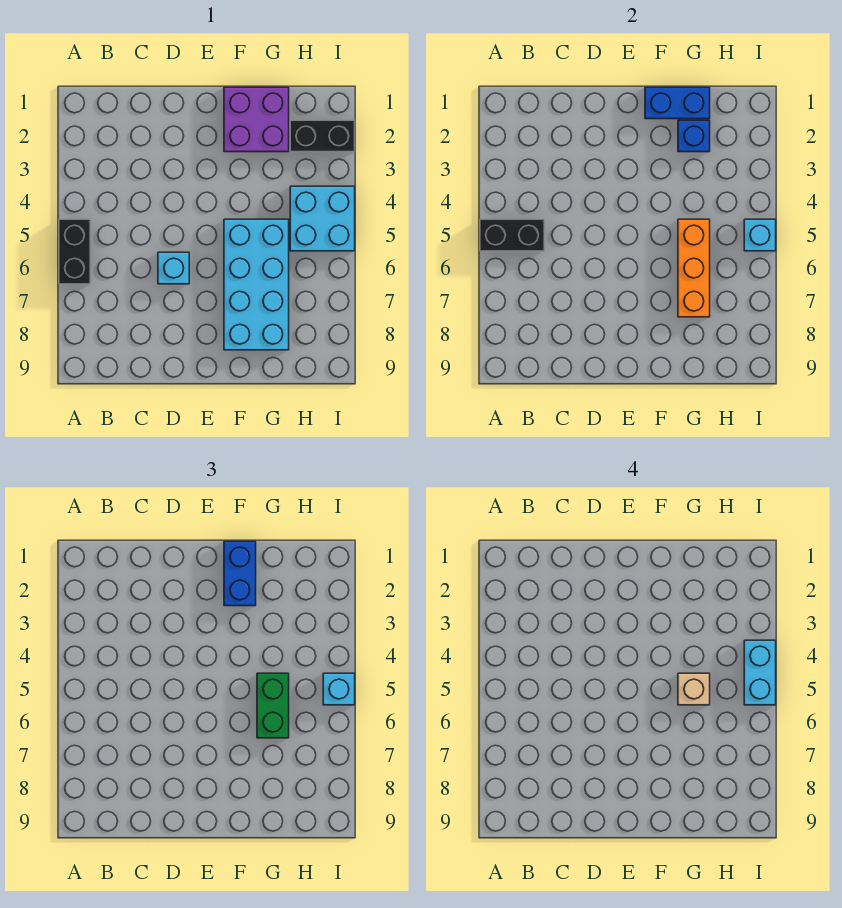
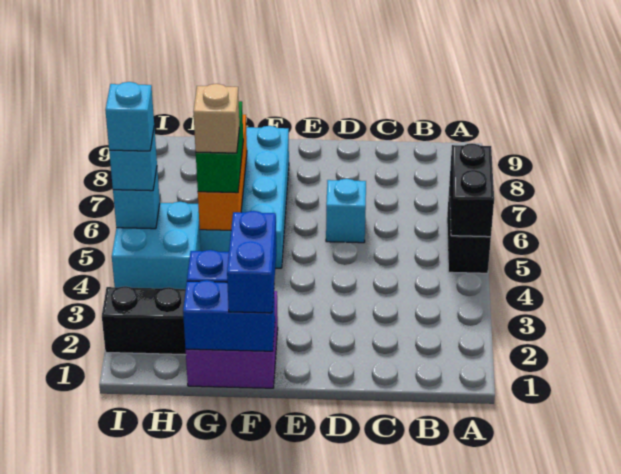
black brick A5:B5 level 2 -> black brick A5:A6 level 2
cyan brick I4:I5 level 4 -> cyan brick I5 level 4

